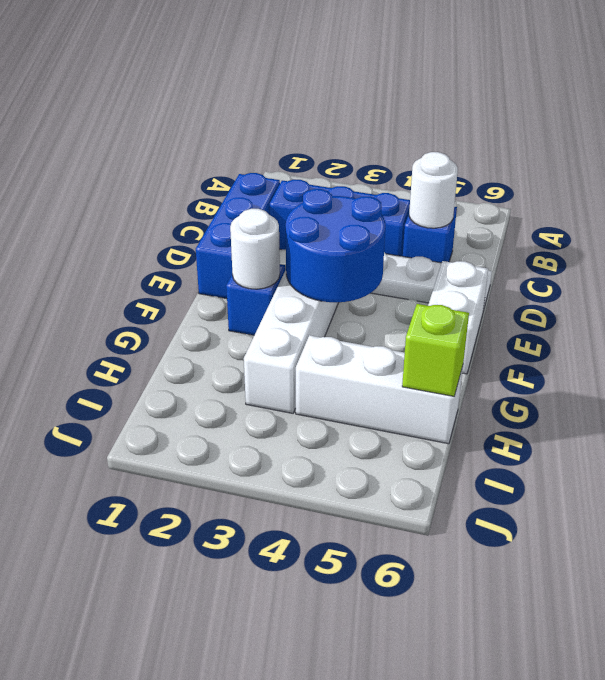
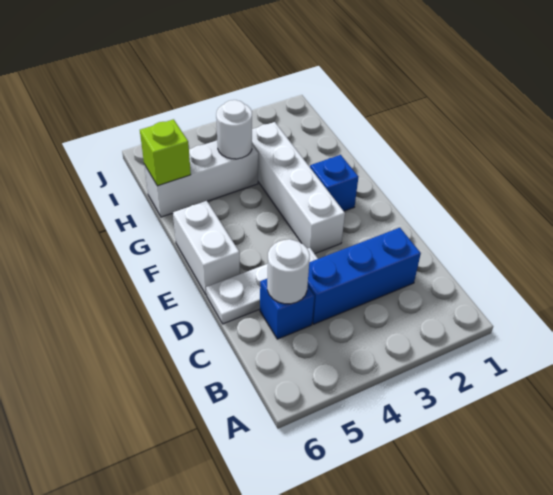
blue brick C1:E1 level 1 -> none
blue round brick E3:F4 level 2 -> none
white round brick F2 level 2 -> white round brick H4 level 2

